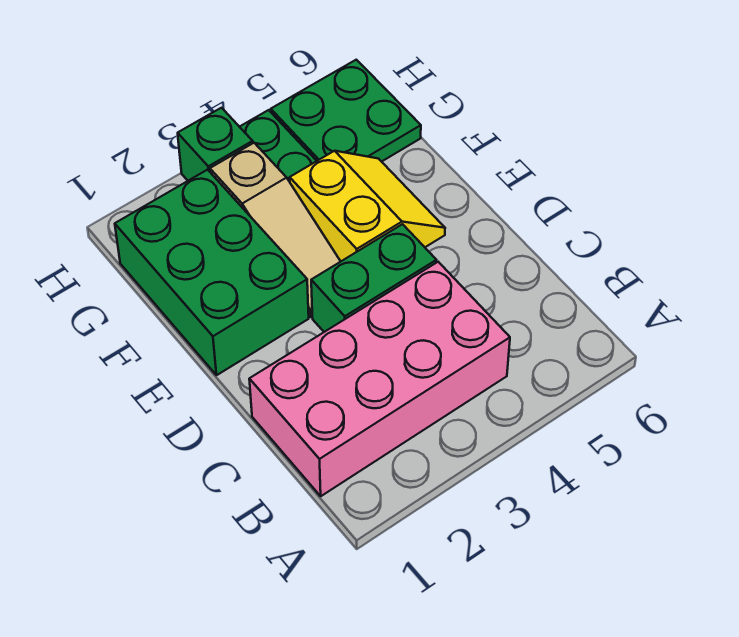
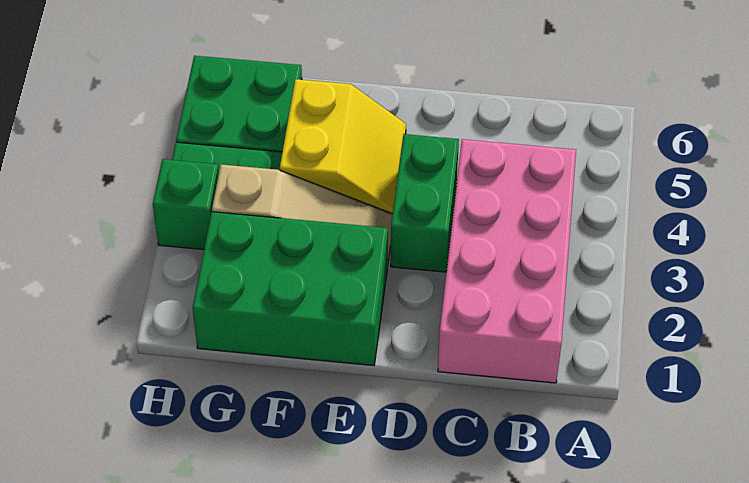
yellow slope E4:F5 level 1 top 4 -> yellow slope E4:F5 level 1 top F

